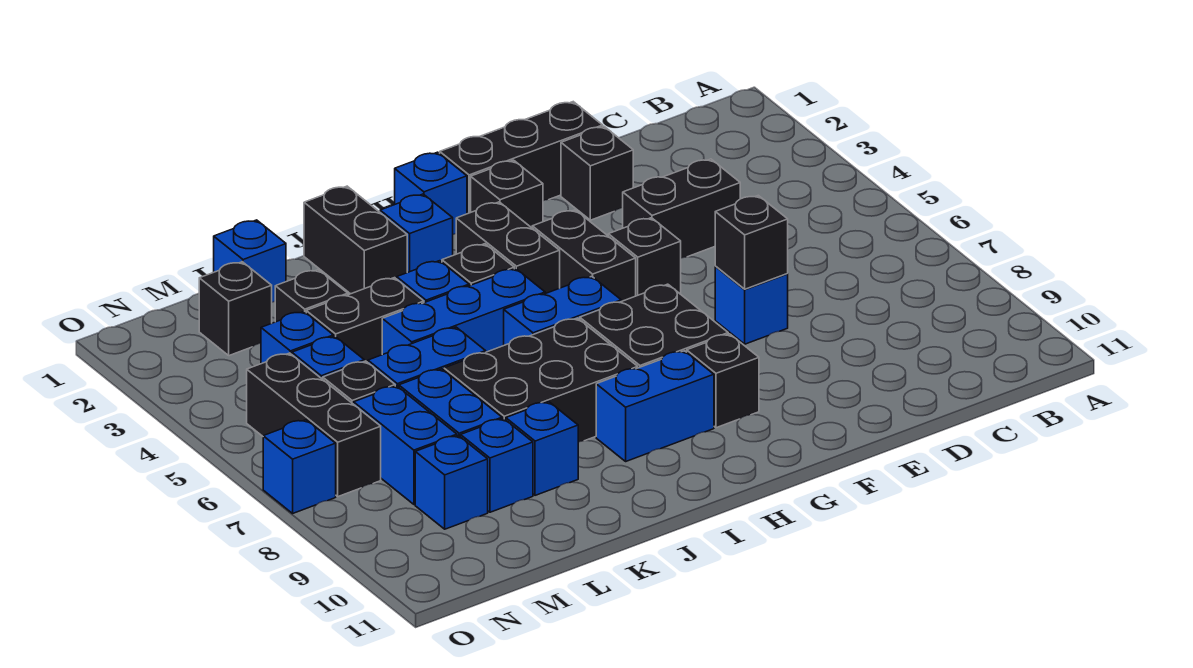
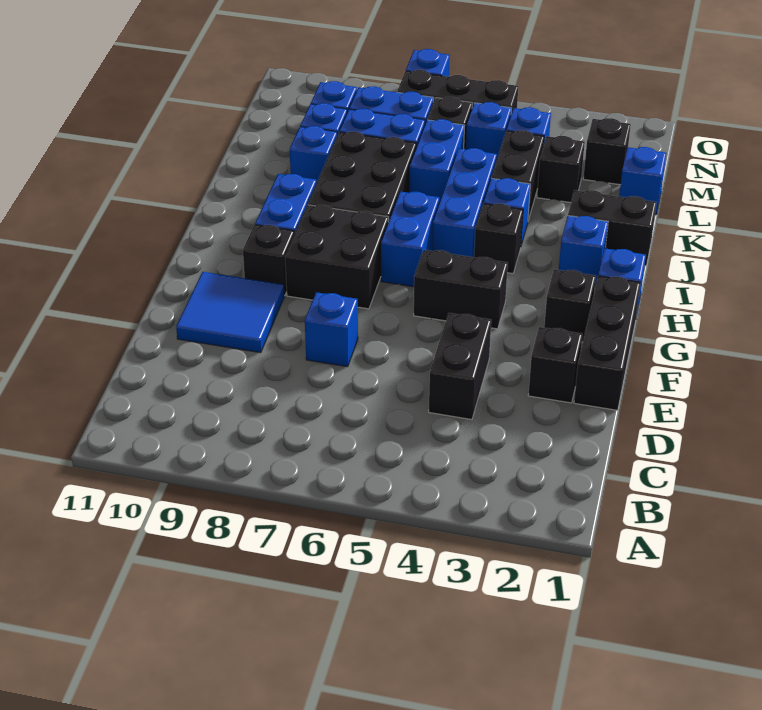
black brick E7 level 2 -> none
none -> blue tile E9:F10 level 1
black brick F5 level 1 -> none
black brick H3:H4 level 1 -> none

